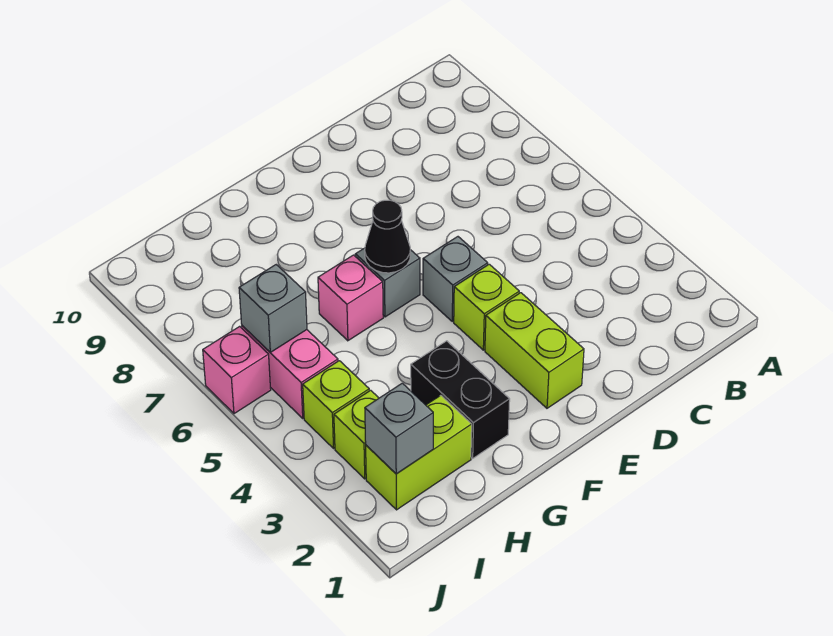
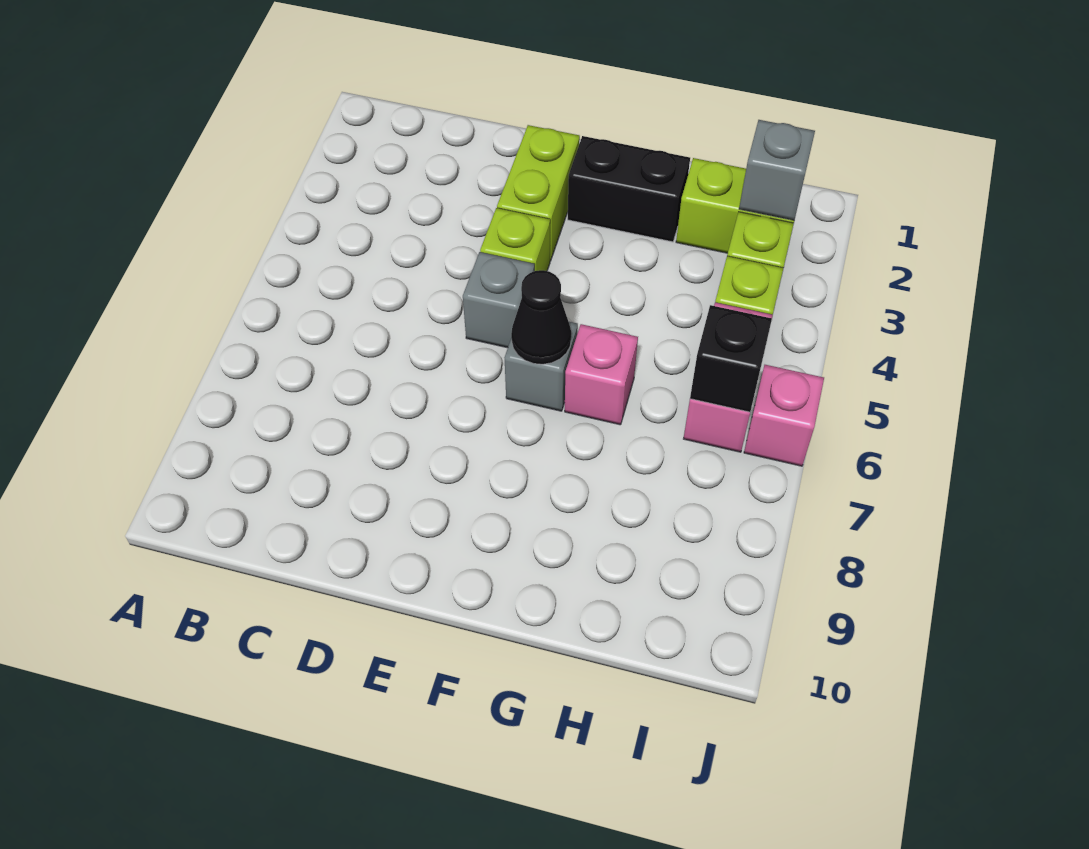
black brick G2:G3 level 1 -> black brick F2:G2 level 1
grey brick I6 level 2 -> black brick I6 level 2

